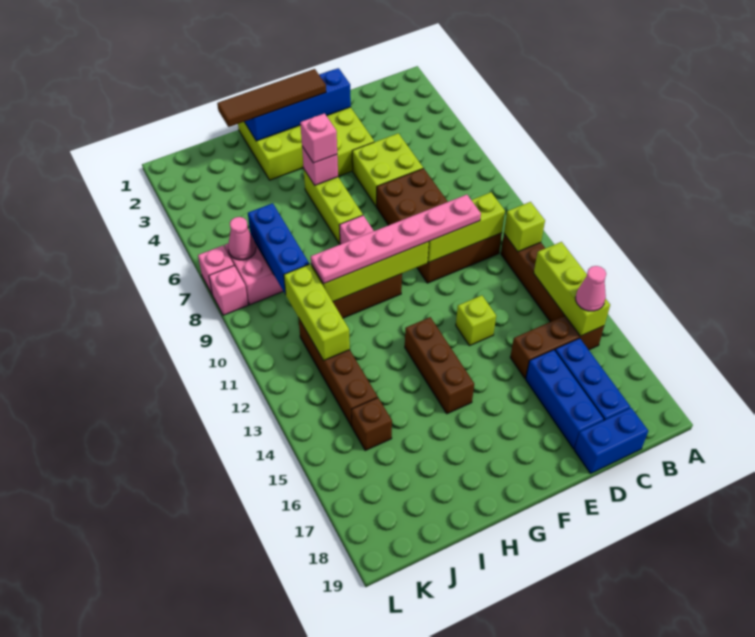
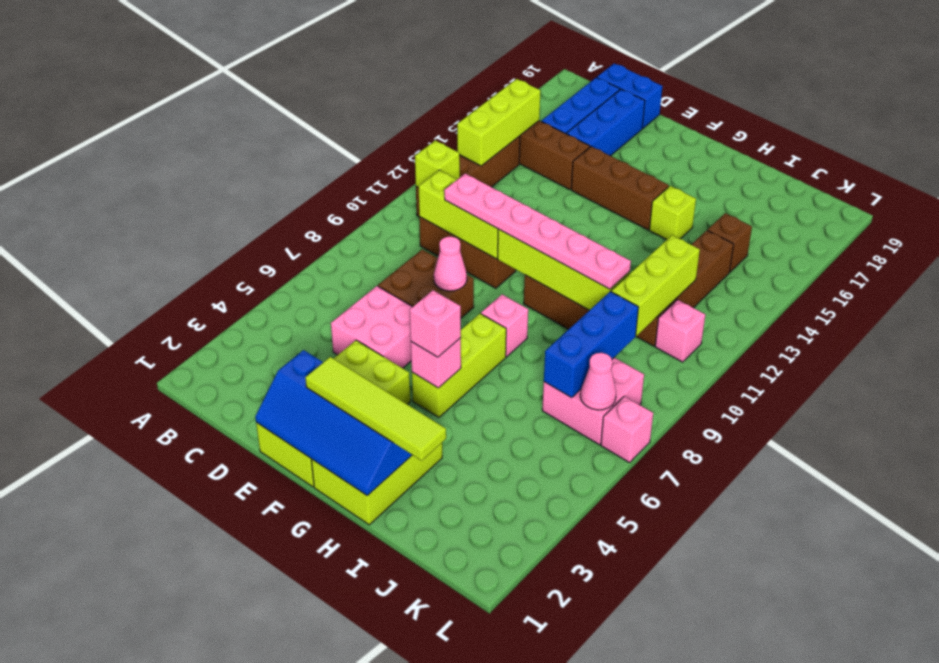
pink cone B15 level 3 -> pink cone E8 level 2
lime brick D5:E6 level 1 -> pink brick D5:E6 level 1
lime brick E13 level 1 -> lime brick H15 level 1
brown tile F2:I2 level 3 -> lime tile F2:I2 level 3
brown brick G13:G15 level 1 -> brown brick E15:G15 level 1
pink brick L8 level 1 -> pink brick K11 level 1

